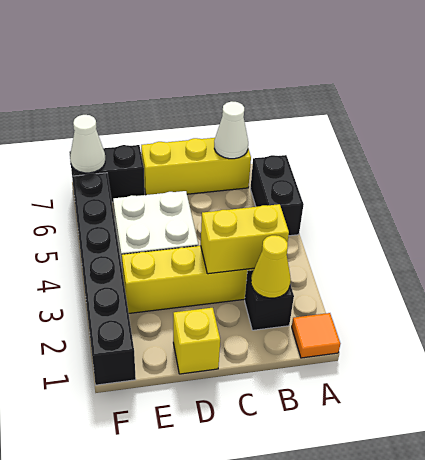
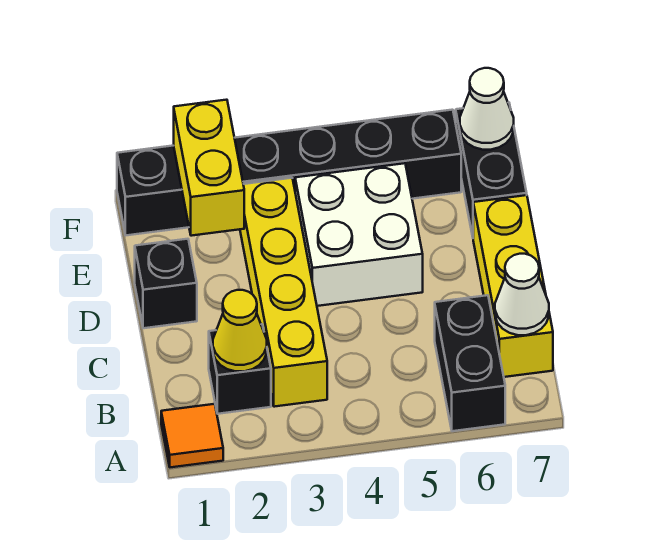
black brick A5:A6 level 1 -> black brick A6:B6 level 1
yellow brick B3:C3 level 2 -> yellow brick E2:F2 level 2
yellow brick D1 level 1 -> black brick D1 level 1

